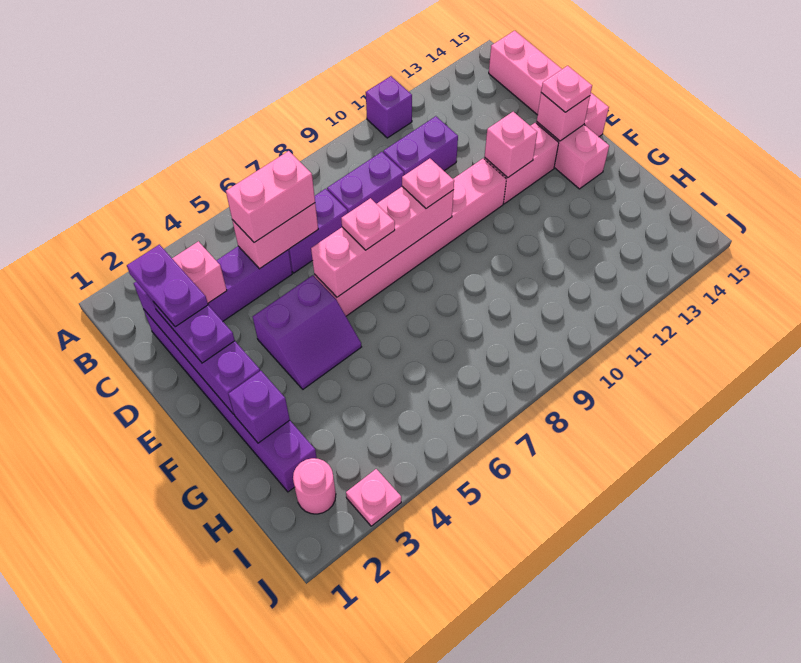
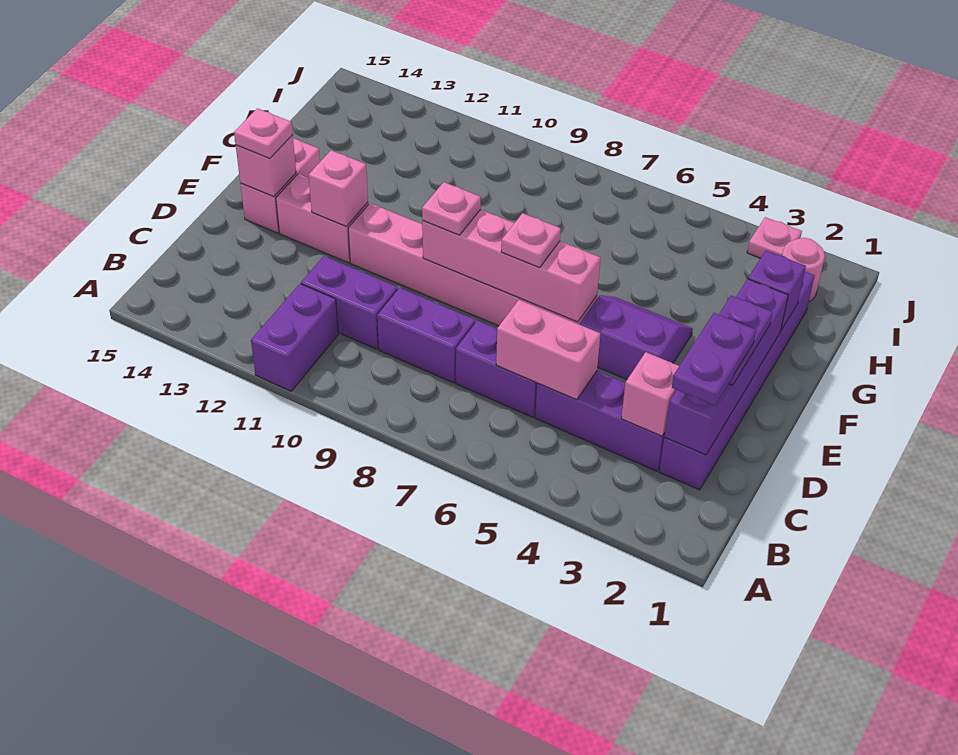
purple brick A11 level 1 -> purple brick A11:B11 level 1
pink brick B15:E15 level 1 -> none
pink brick C5:C6 level 3 -> none

